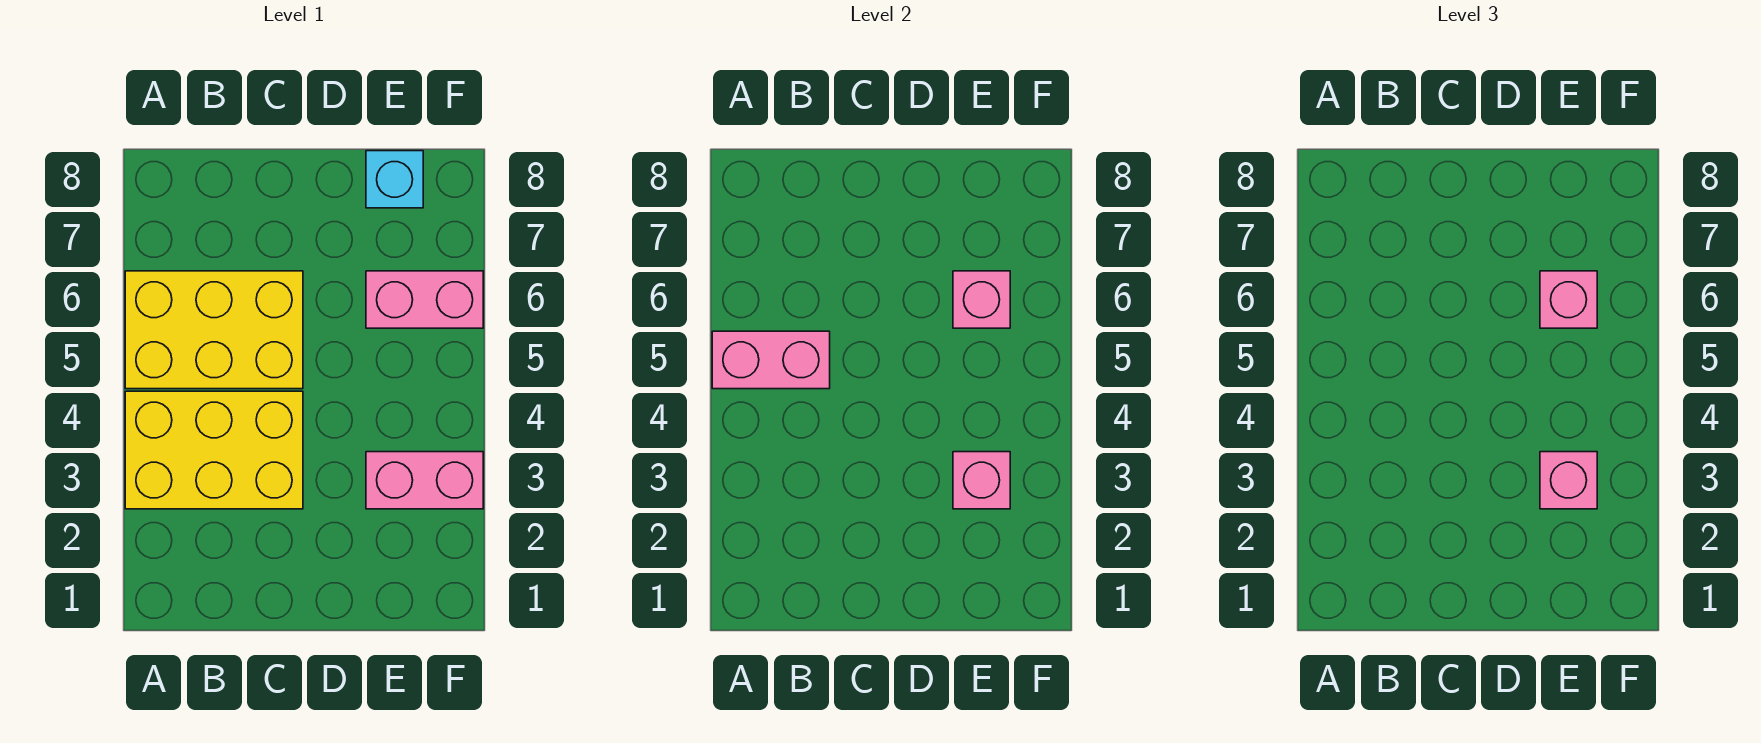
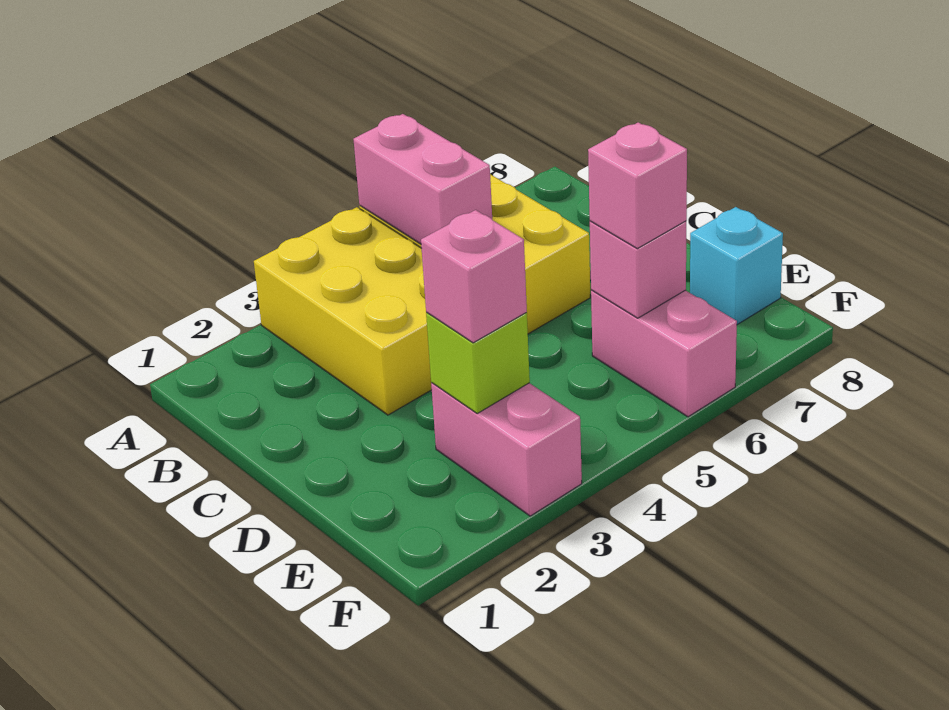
pink brick E3 level 2 -> lime brick E3 level 2

